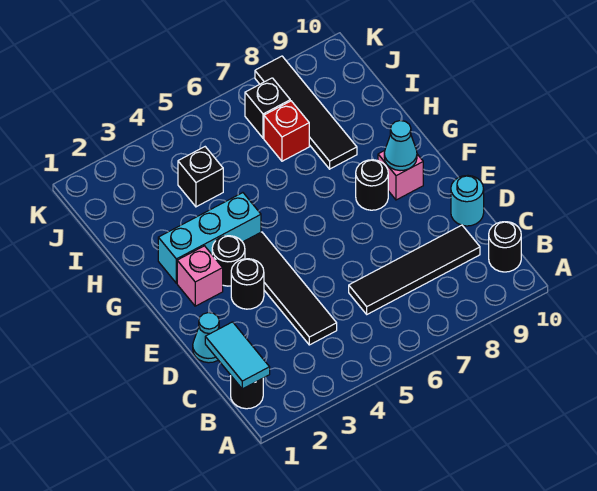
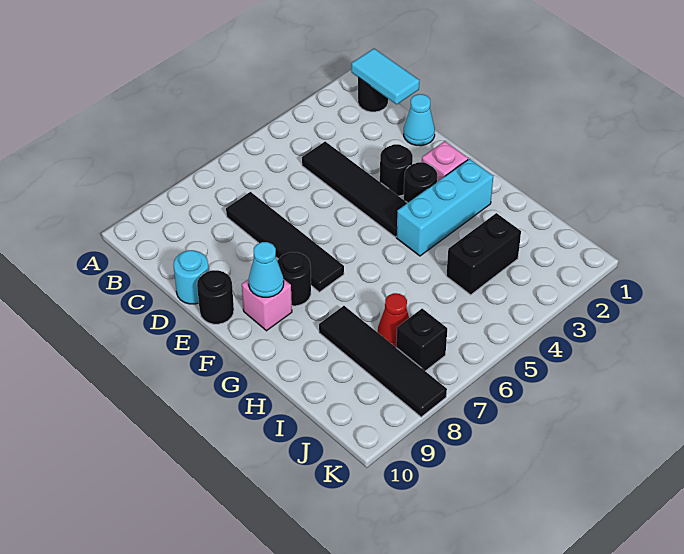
black round brick B10 level 1 -> black round brick E10 level 1
black tile C6:C9 level 1 -> black tile C7:F7 level 1
black brick I4 level 1 -> black brick I3:I4 level 1
red brick I7 level 1 -> red cone I7 level 1

